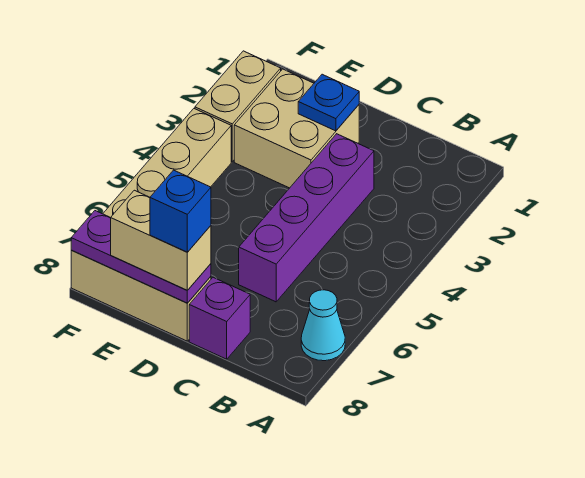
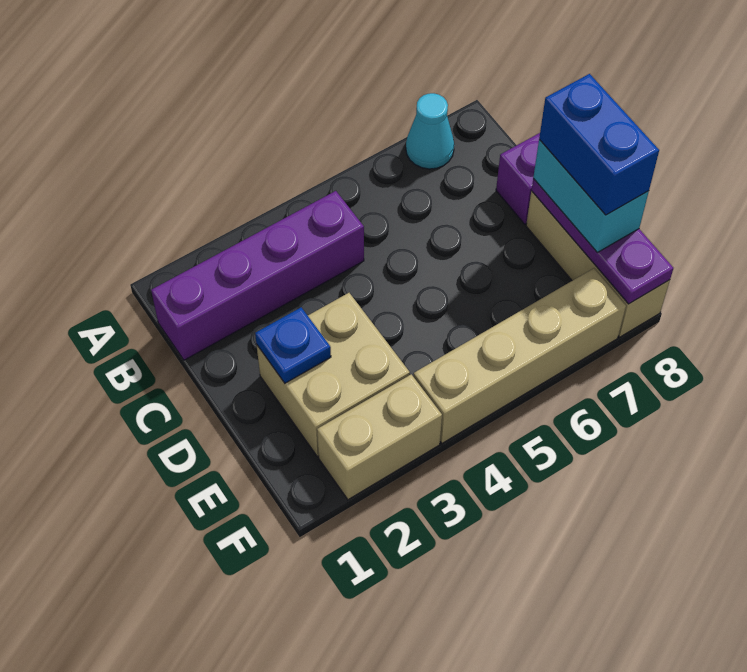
purple brick C3:C6 level 1 -> purple brick B1:B4 level 1
tan brick D8:E8 level 3 -> cyan brick D8:E8 level 3
blue brick D8 level 4 -> blue brick D8:E8 level 4

